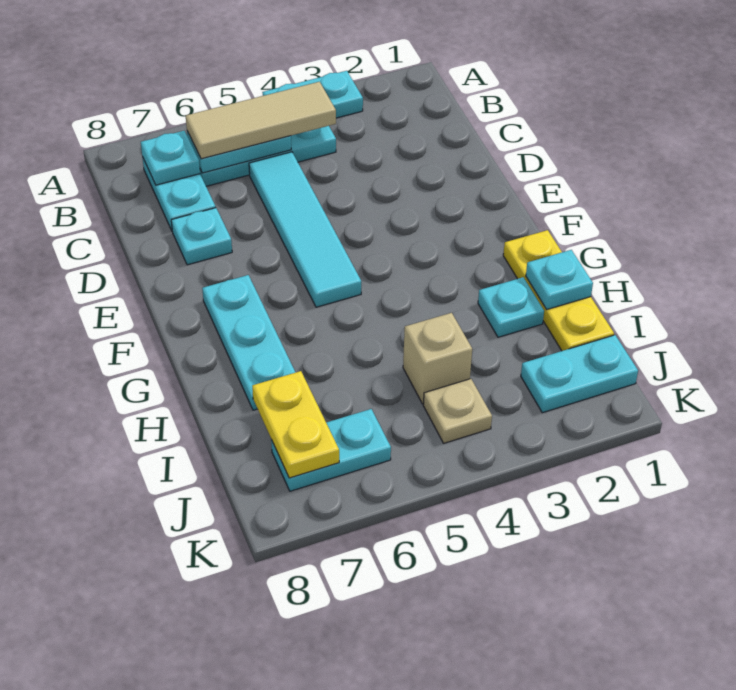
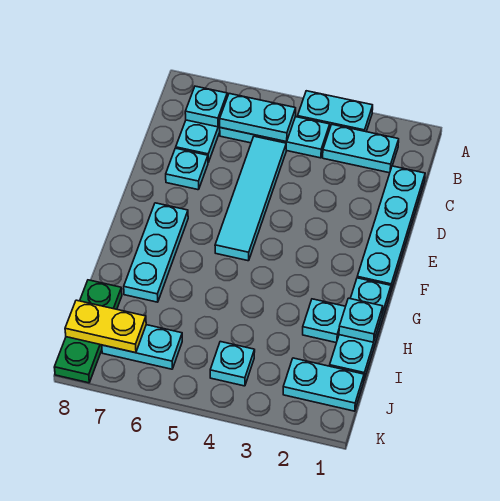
none -> cyan plate B2:B3 level 1
tan tile B4:B6 level 3 -> none
none -> cyan plate C1:F1 level 1
yellow plate G1:I1 level 1 -> cyan plate G1:I1 level 1
tan brick I4 level 1 -> none
yellow plate I7:J7 level 2 -> yellow plate J7:J8 level 2
none -> green plate I8:K8 level 1
tan plate J4 level 1 -> cyan plate J4 level 1

